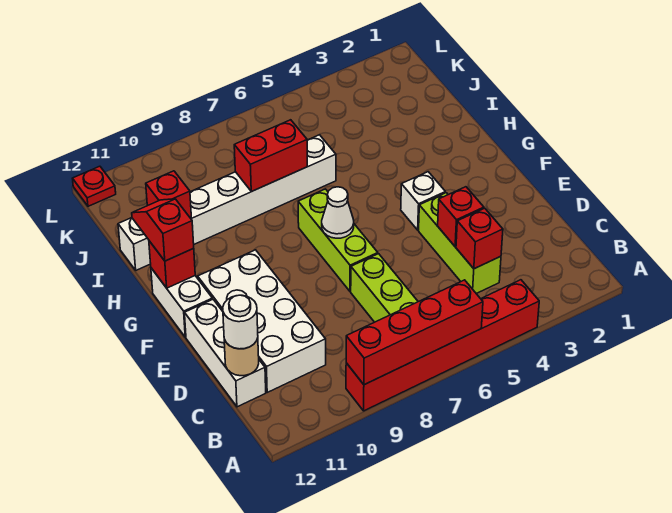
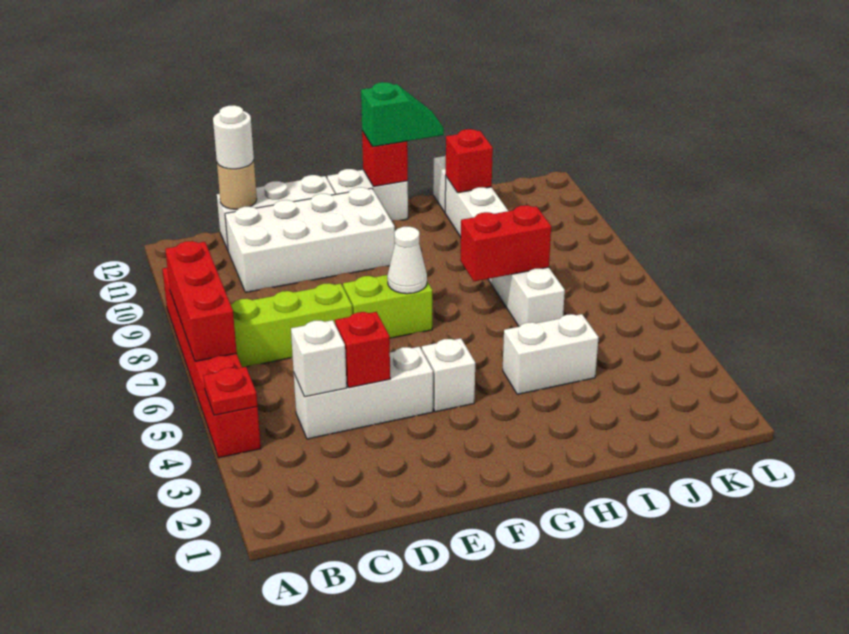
red brick A6:A9 level 2 -> red brick A6:A8 level 2
lime brick C4:E4 level 1 -> white brick C4:E4 level 1
red brick C4 level 2 -> white brick C4 level 2
lime brick E7:G7 level 1 -> lime brick E7:F7 level 1
red slope G12:H12 level 3 top G -> green slope G12:H12 level 3 top G
none -> white brick H4:I4 level 1
red brick I7:I8 level 2 -> red brick H7:I7 level 2
red plate L12 level 1 -> red plate A4 level 2

